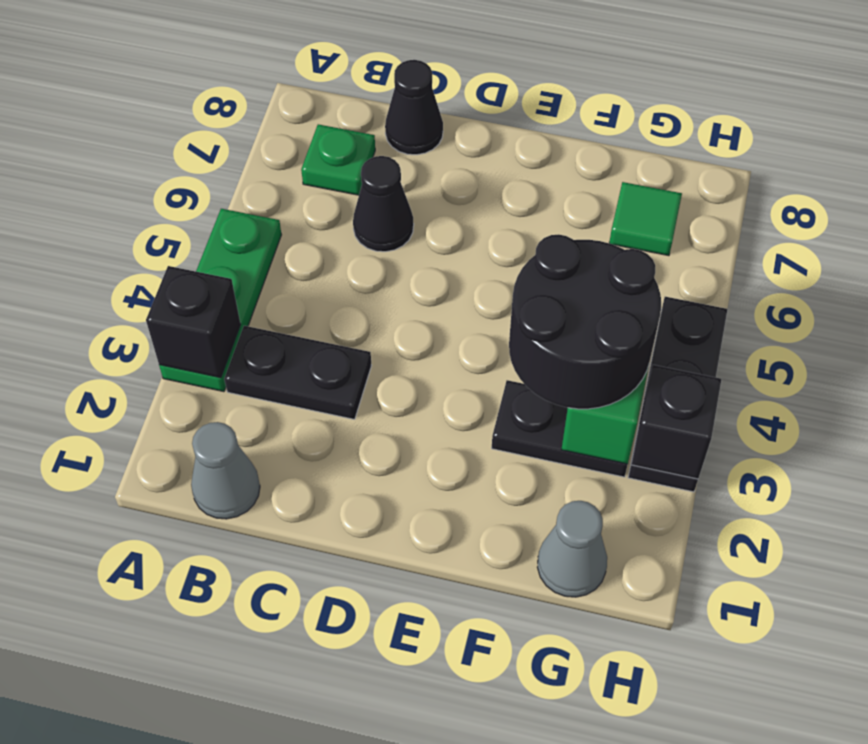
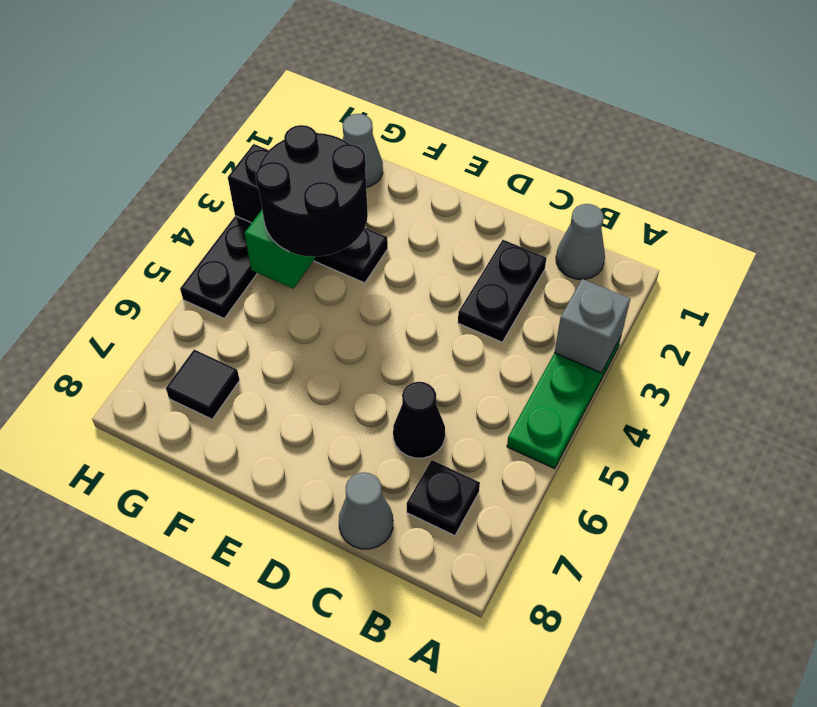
black brick A3 level 2 -> grey brick A3 level 2
black plate B3:C3 level 1 -> black plate C2:C3 level 1
green plate B7 level 1 -> black plate B7 level 1
black cone C8 level 1 -> grey cone C8 level 1
green tile G7 level 1 -> black tile G7 level 1

